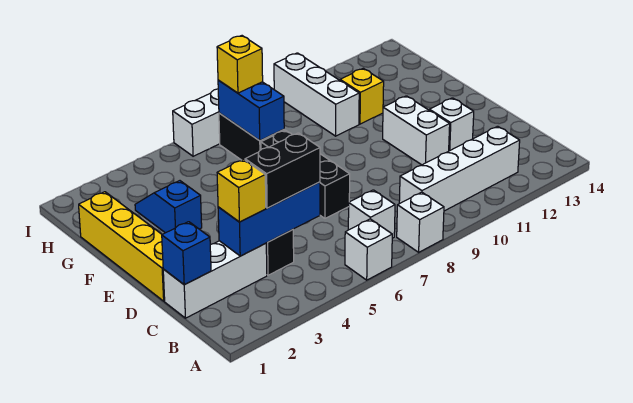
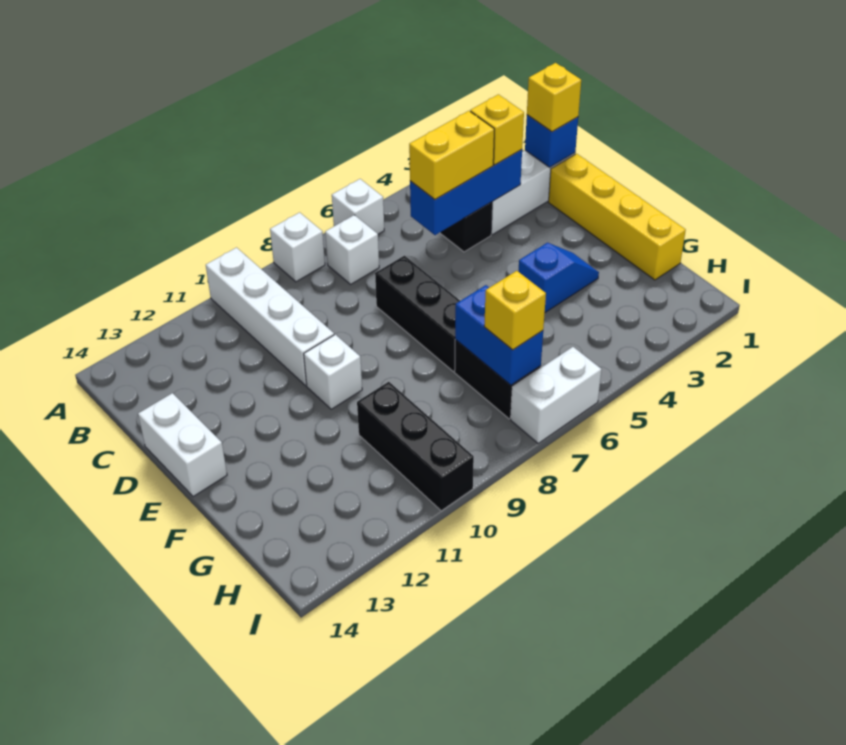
white brick B9:B12 level 1 -> white brick A10:D10 level 1
black brick C4:C5 level 3 -> yellow brick C4:C5 level 3
white brick D11:E11 level 1 -> white brick D14:E14 level 1
white brick D12 level 1 -> white brick E10 level 1
blue slope F3:G3 level 1 top F -> blue slope F3:F4 level 1 top 4
white brick G10:I10 level 1 -> black brick G10:I10 level 1
yellow brick G11 level 1 -> yellow brick C1 level 3

